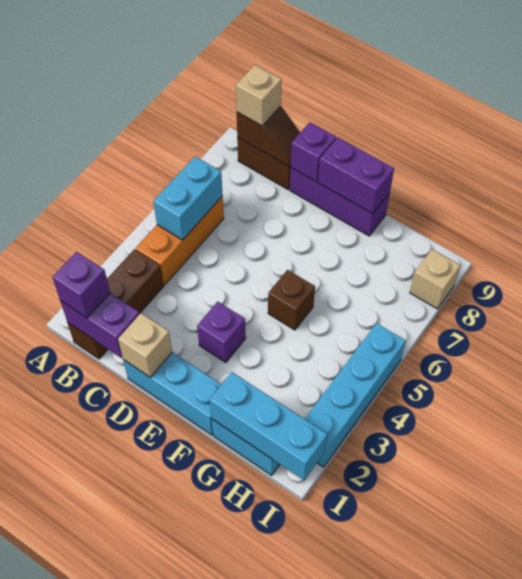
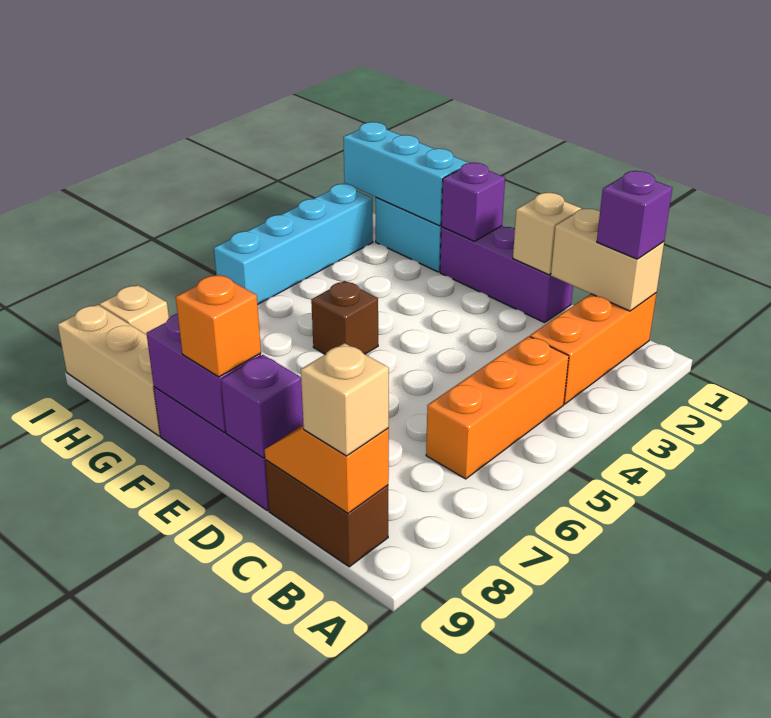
brown brick B1:B3 level 1 -> orange brick B1:B3 level 1
purple brick B1:C1 level 2 -> tan brick B1:C1 level 2
cyan brick B5:B6 level 2 -> none
brown slope B9:C9 level 2 top B -> orange slope B9:C9 level 2 top B
cyan brick D1:F1 level 1 -> purple brick D1:F1 level 1
purple brick E3 level 1 -> purple brick F1 level 2
none -> orange brick E9 level 3
none -> tan brick G9:I9 level 1

